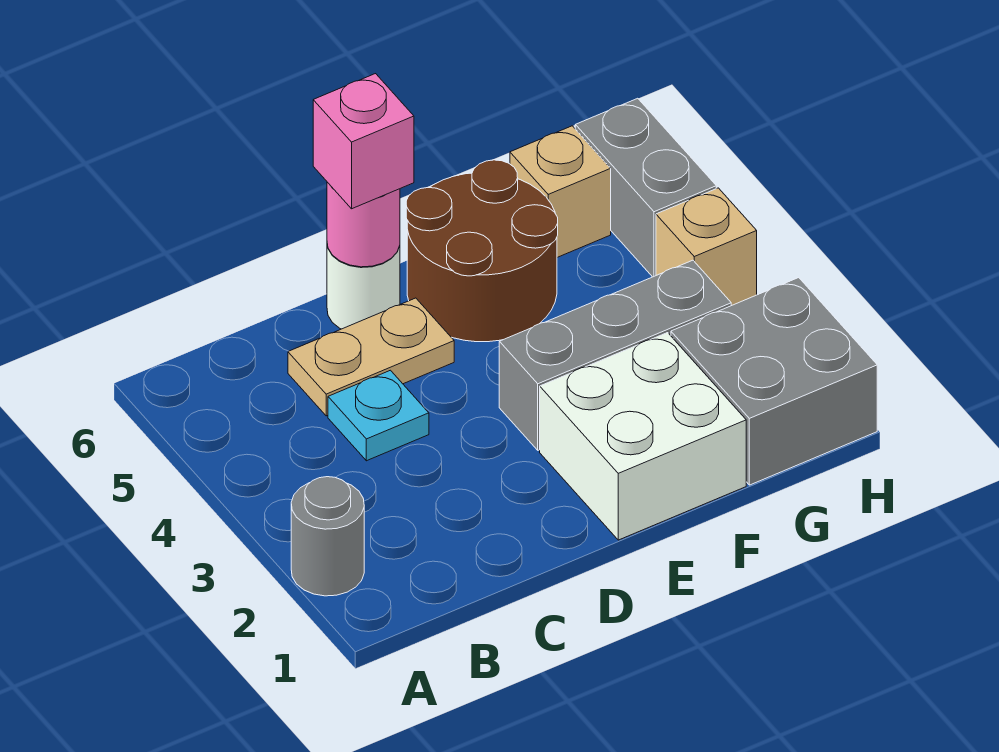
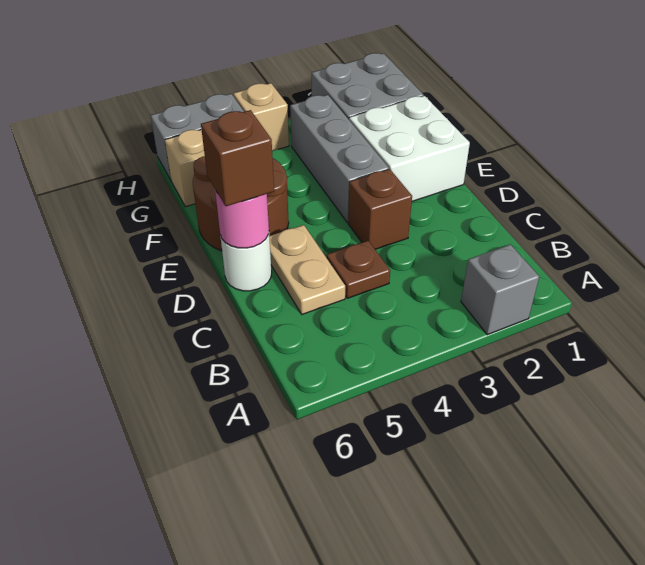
grey round brick A2 level 1 -> grey brick A2 level 1
cyan plate C4 level 1 -> brown plate C4 level 1
none -> brown brick D3 level 1
pink brick D6 level 3 -> brown brick D6 level 3

